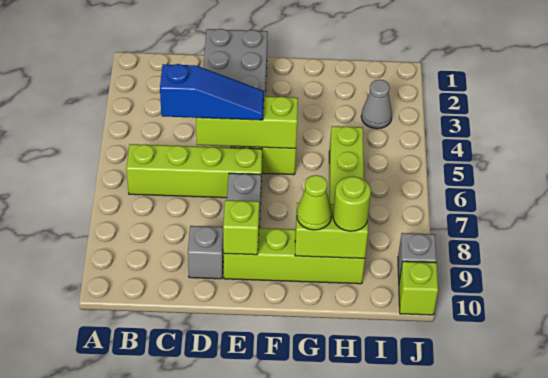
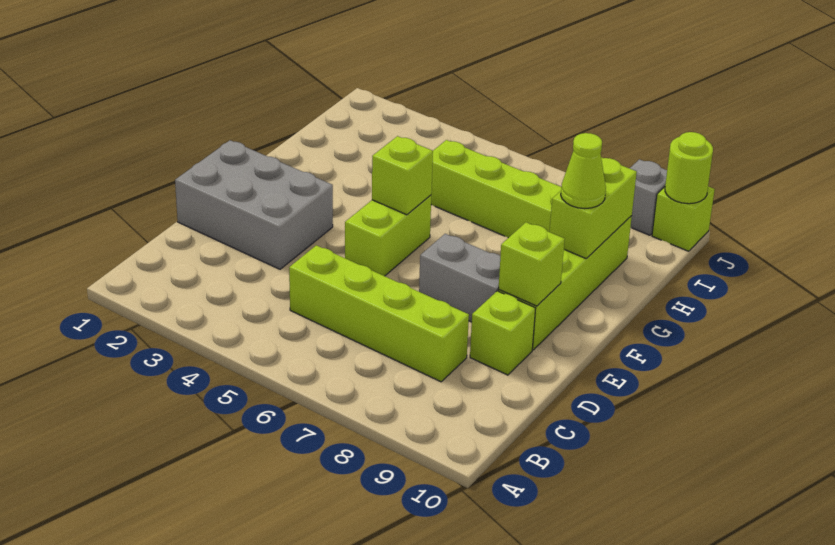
lime brick B6:E6 level 1 -> lime brick C5:C8 level 1
blue slope C5:E5 level 3 top C -> none
lime brick D5:F5 level 2 -> lime brick F5 level 2
grey brick D9 level 1 -> lime brick D9 level 1
lime round brick H9 level 3 -> lime round brick J10 level 2
grey cone I3 level 1 -> none

